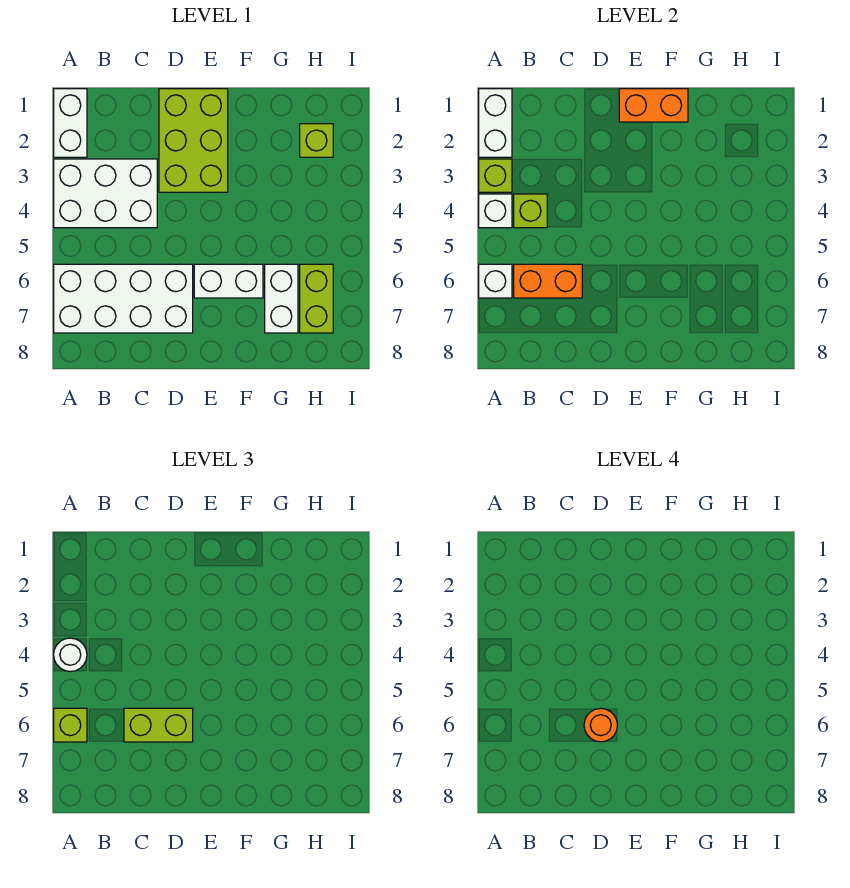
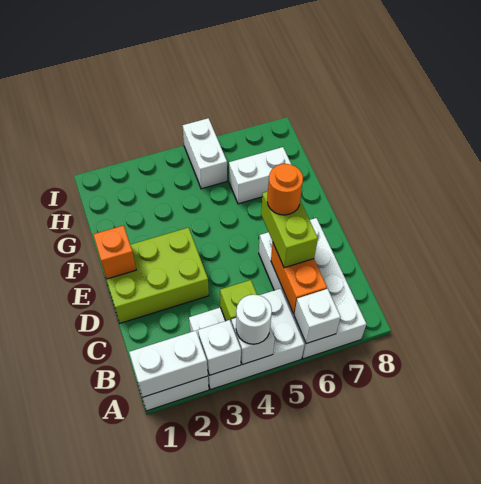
white brick A3:C4 level 1 -> white brick A3:B5 level 1
lime brick A3 level 2 -> white brick A3 level 2
lime brick A6 level 3 -> none
orange brick E1:F1 level 2 -> orange brick E1 level 2
white brick E6:F6 level 1 -> white brick H5:I5 level 1
lime brick H2 level 1 -> none
lime brick H6:H7 level 1 -> none

